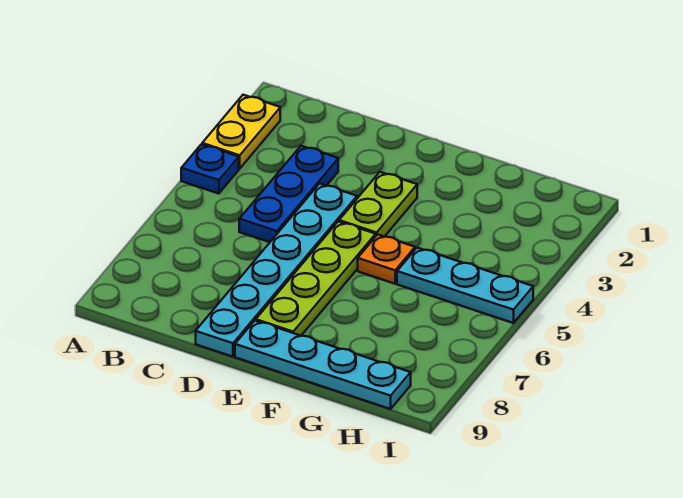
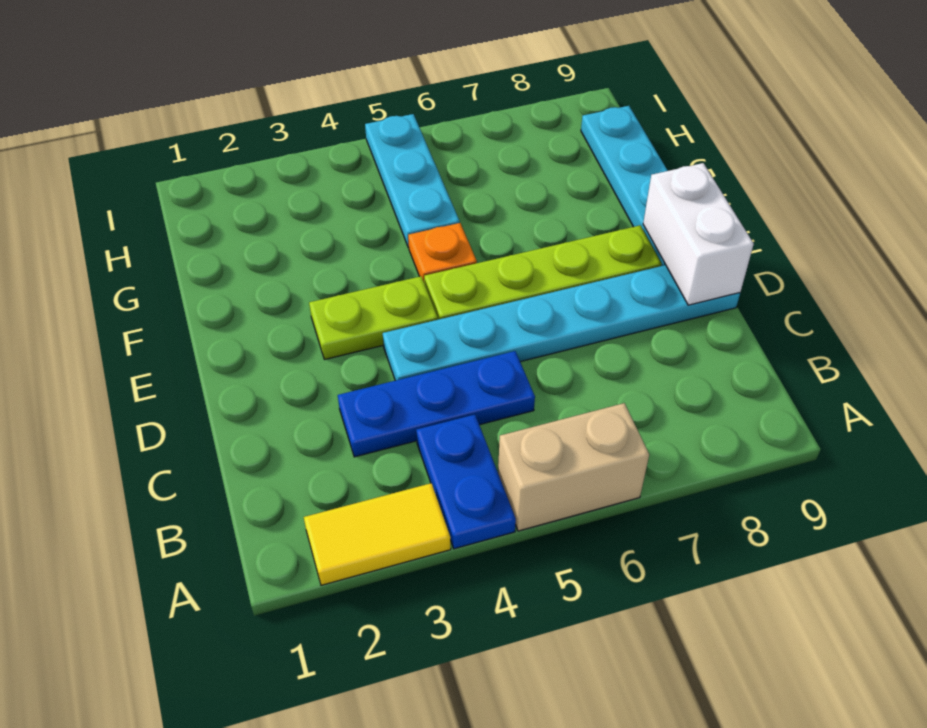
yellow plate A2:A3 level 1 -> yellow tile A2:A3 level 1
blue plate A4 level 1 -> blue plate A4:B4 level 1
none -> tan brick A5:A6 level 1
none -> white brick D9:E9 level 2

